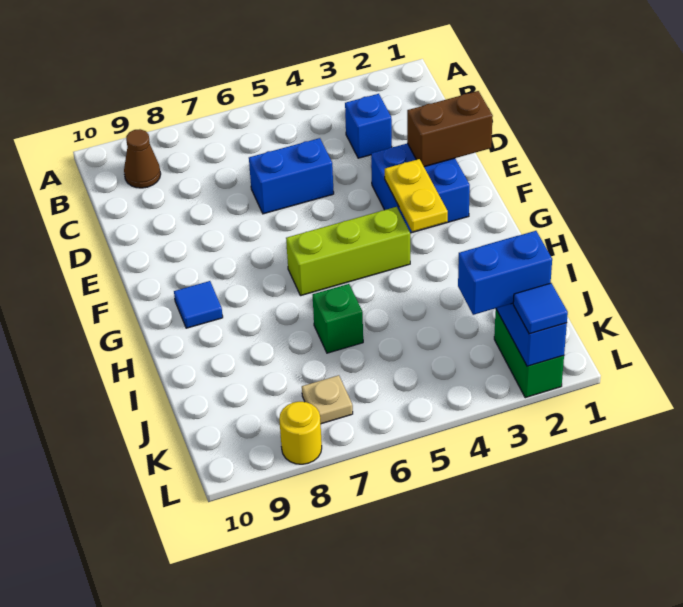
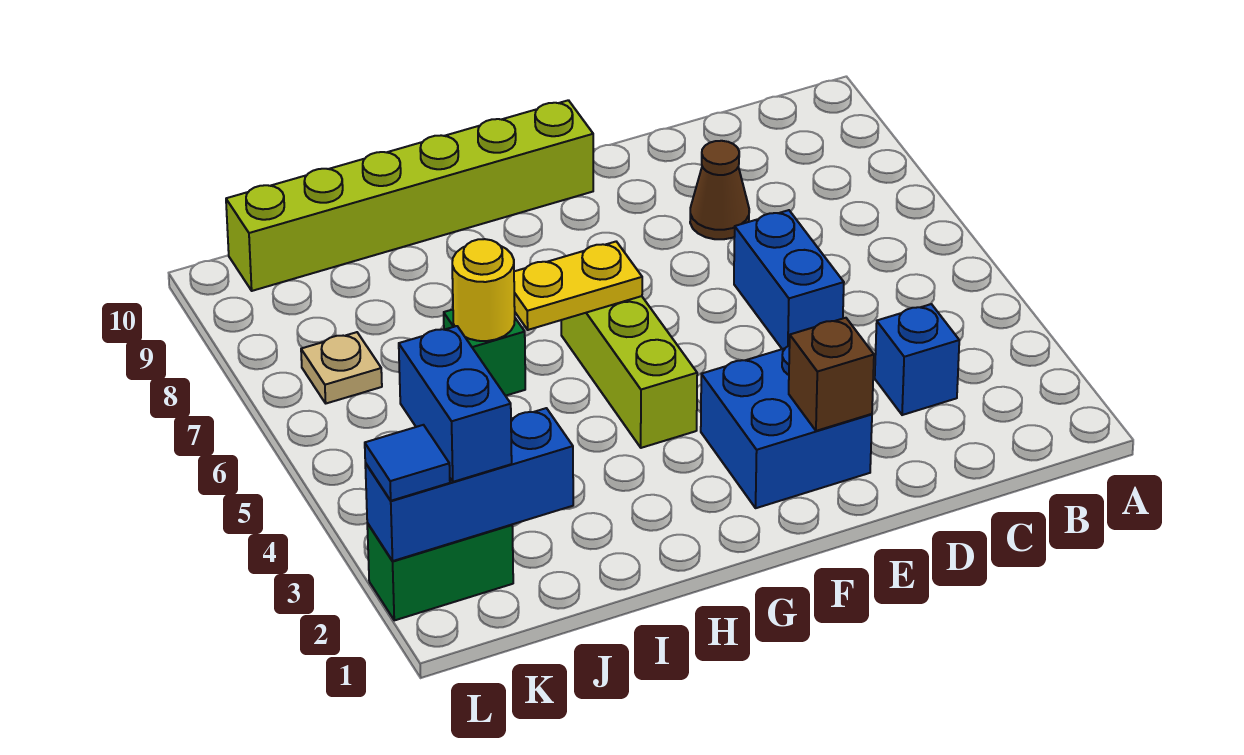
brown cone B9 level 1 -> brown cone D8 level 1
brown brick E1:E2 level 2 -> brown brick E2 level 2
yellow plate F3:G3 level 2 -> yellow plate G6:H6 level 2
none -> lime brick F10:K10 level 1
blue tile G9 level 1 -> none
yellow round brick L8 level 1 -> yellow round brick I6 level 2

